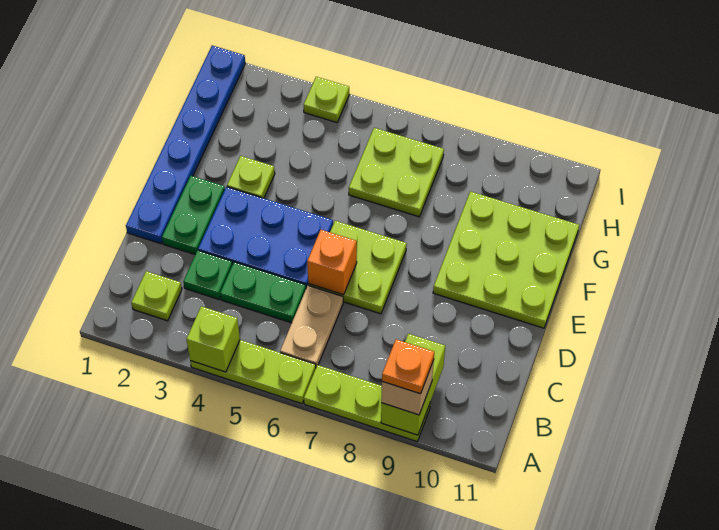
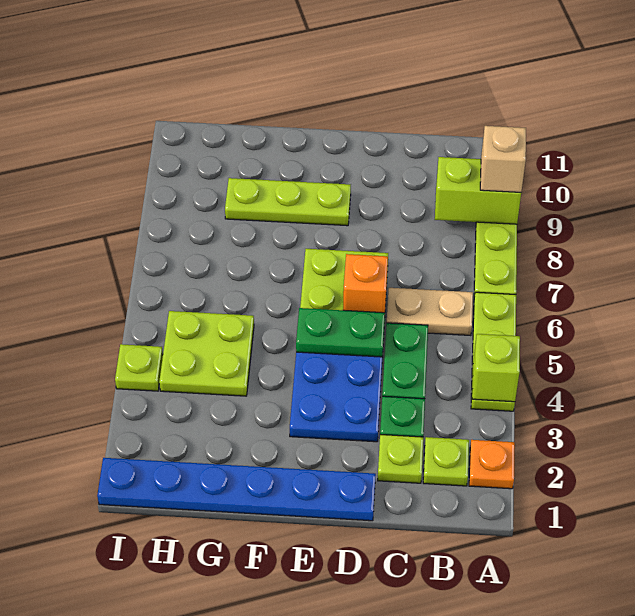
orange plate A9 level 4 -> orange plate A2 level 1
green plate D2:E2 level 1 -> green plate D5:E5 level 2
lime plate E9:G11 level 1 -> lime plate E9:G9 level 1
lime plate F3 level 1 -> lime plate C2 level 1
lime plate G6:H7 level 1 -> lime plate G4:H5 level 1

